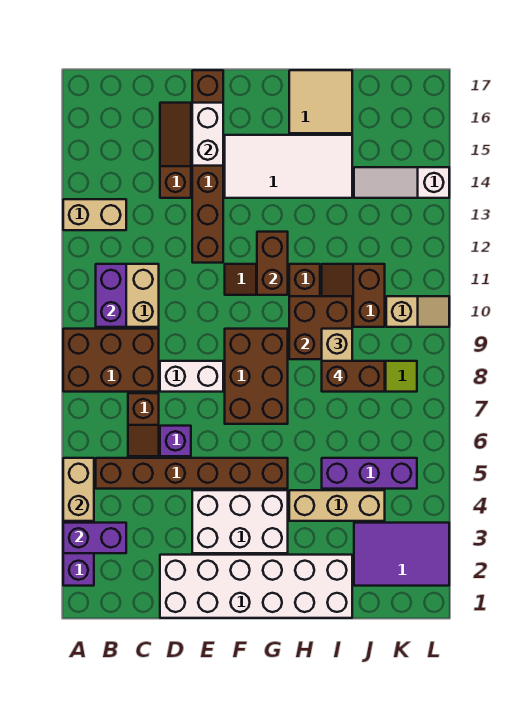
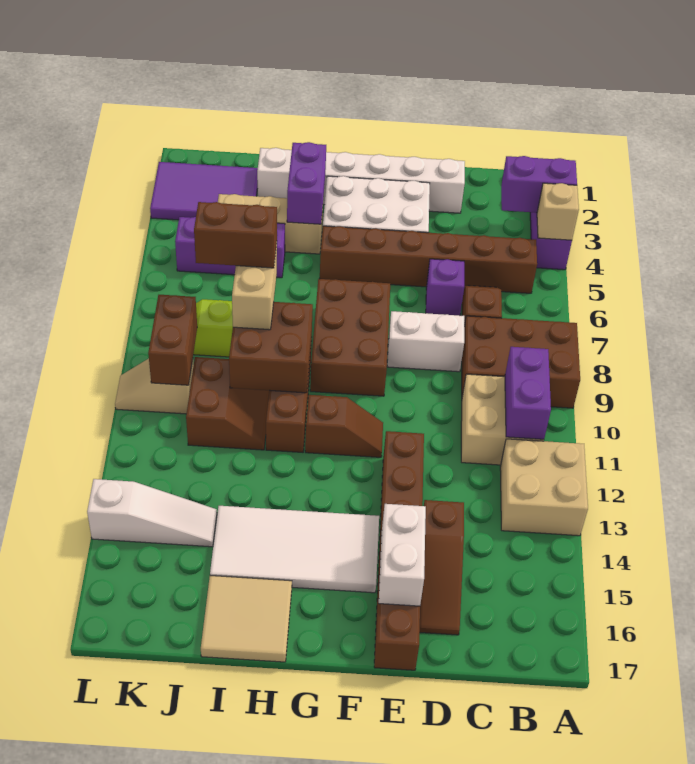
tan brick A4:A5 level 2 -> tan brick A4 level 2
tan brick A13:B13 level 1 -> tan brick A12:B13 level 1
white brick D1:I2 level 1 -> white brick D2:I2 level 1
brown brick G11:G12 level 2 -> brown brick K9:K10 level 2
none -> purple brick H3:H4 level 2

